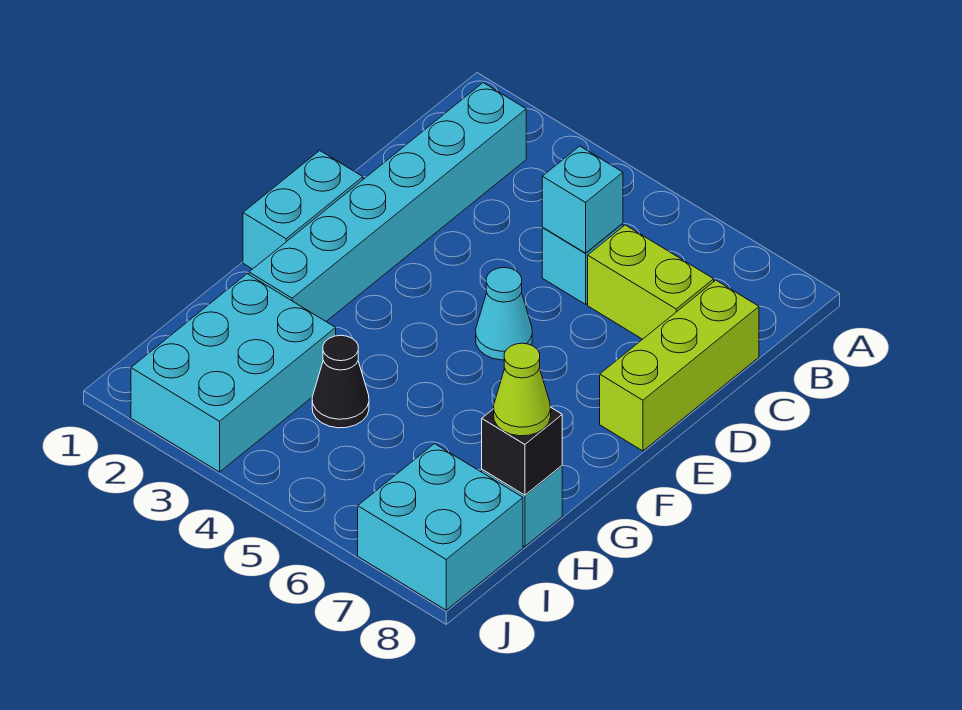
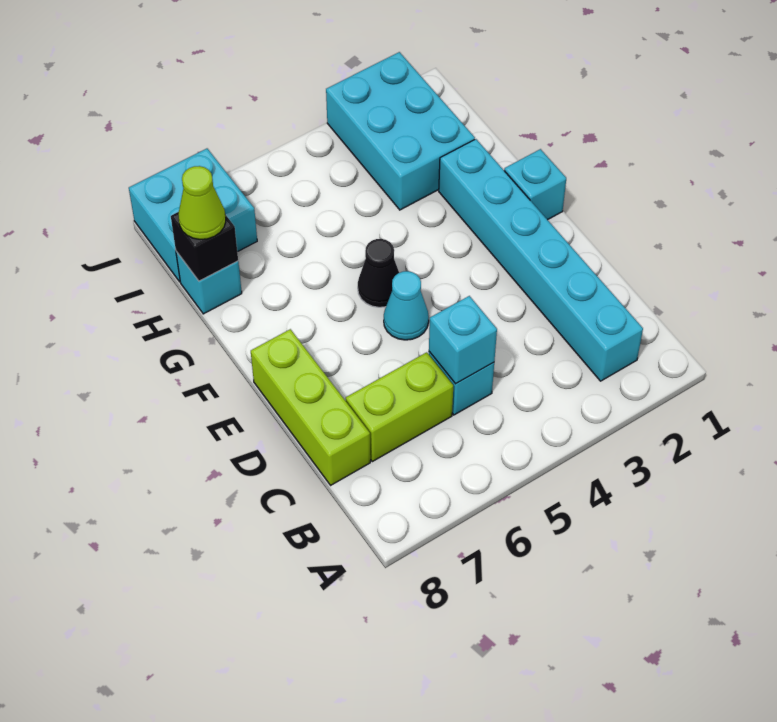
cyan brick E1:F1 level 1 -> cyan brick F1 level 1
black cone H4 level 1 -> black cone F5 level 1

